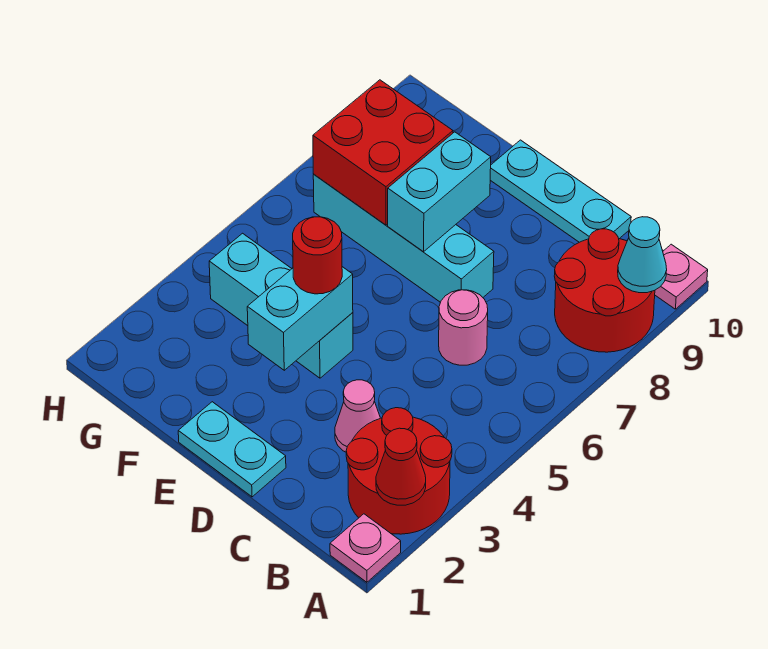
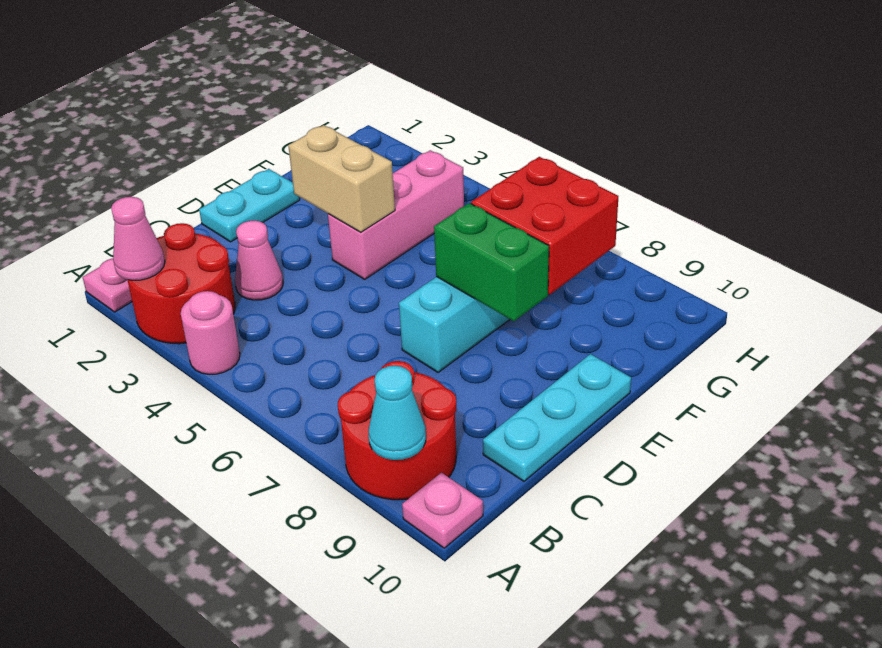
red cone A2 level 2 -> pink cone A2 level 2
pink round brick C6 level 1 -> pink round brick A4 level 1
cyan brick E3:E4 level 2 -> tan brick E3:E4 level 2
cyan brick E4:G4 level 1 -> pink brick E4:G4 level 1
red round brick E4 level 3 -> none
cyan brick E7:E8 level 2 -> green brick E7:E8 level 2

